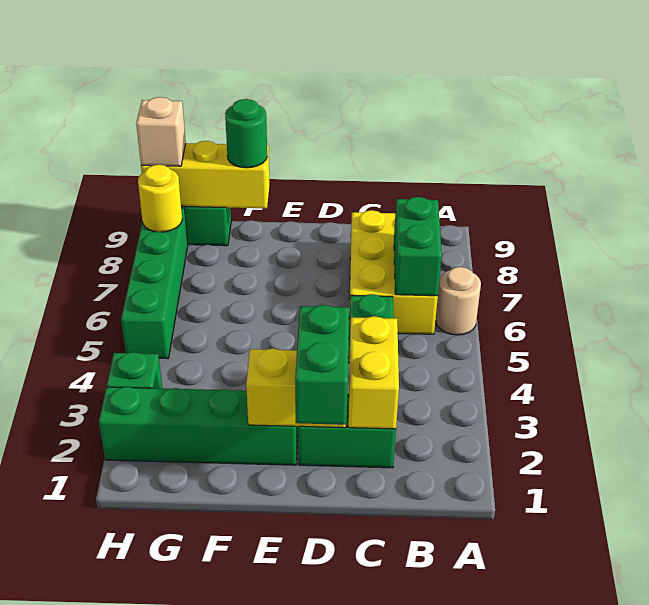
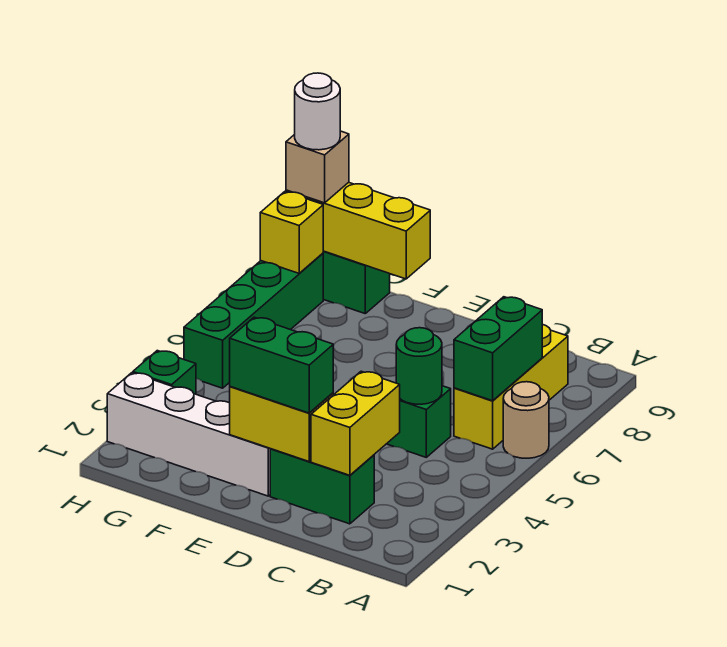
yellow brick B6:C8 level 1 -> yellow brick B6:B8 level 1
green brick D1:D2 level 3 -> green brick D2:E2 level 3
green brick E2:H2 level 1 -> white brick E2:H2 level 1
green round brick F9 level 3 -> green round brick C5 level 2
yellow round brick H8 level 2 -> yellow brick H8 level 2
none -> white round brick H9 level 4

